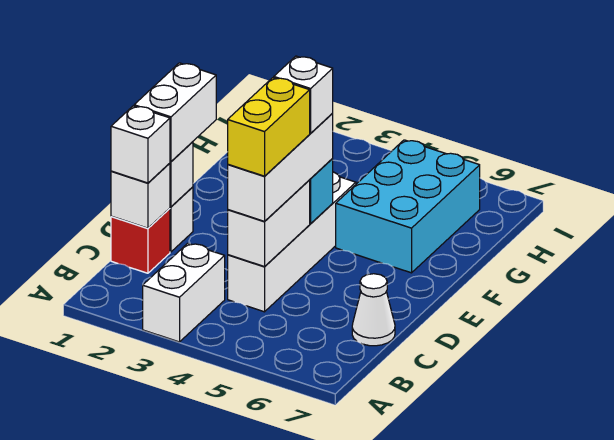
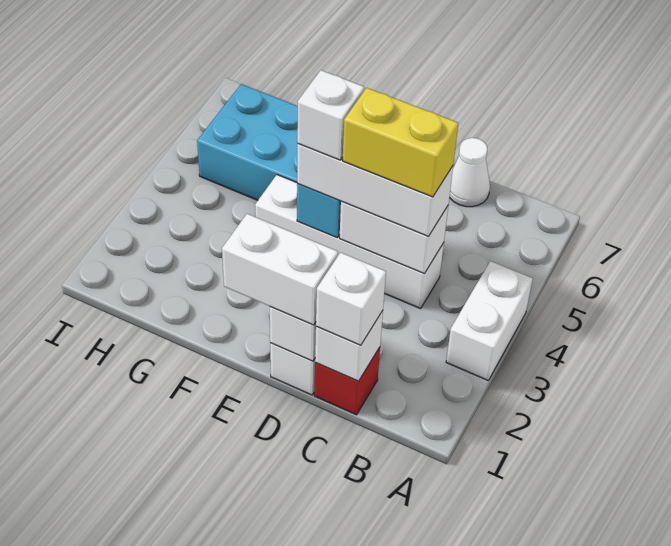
white brick A3:B3 level 1 -> white brick A3:A4 level 1

